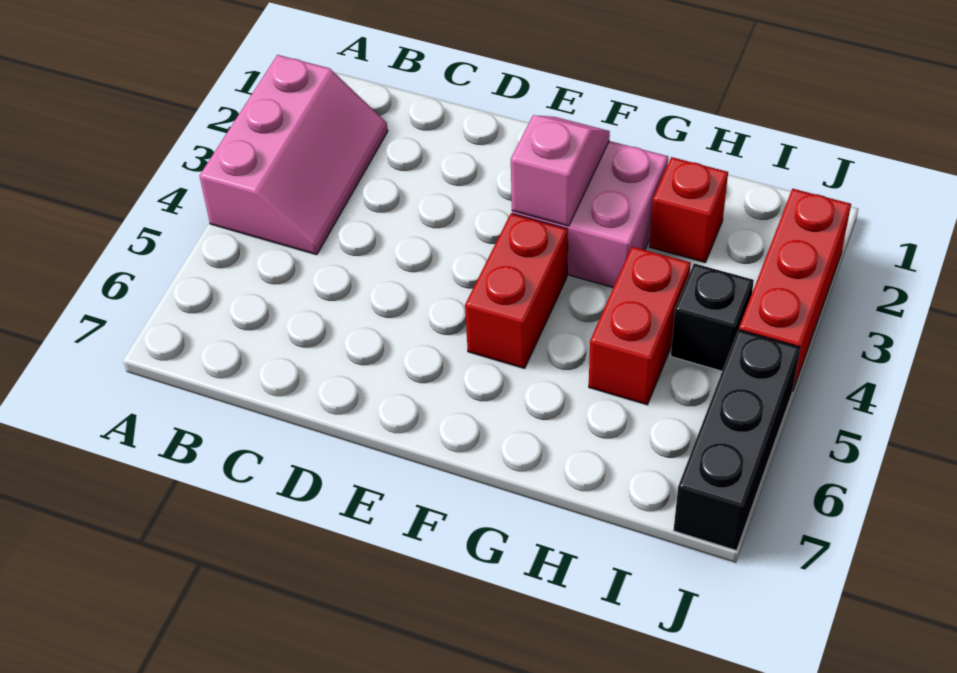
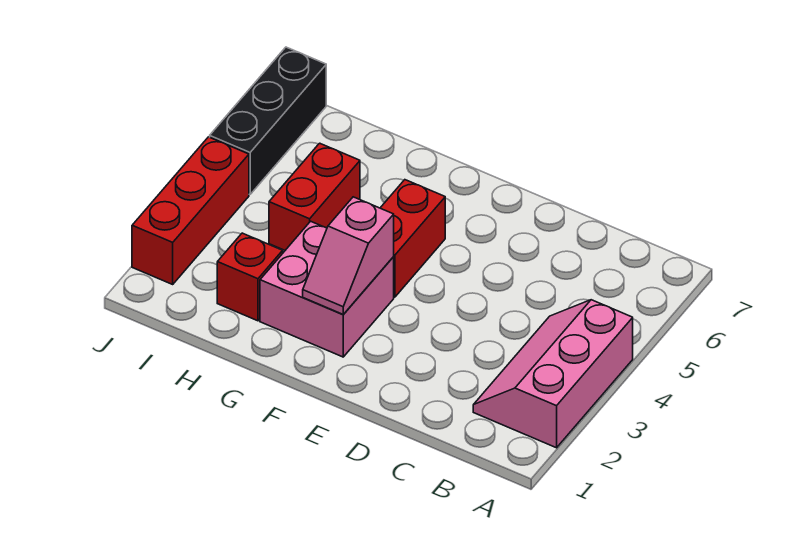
black brick I4 level 1 -> none

